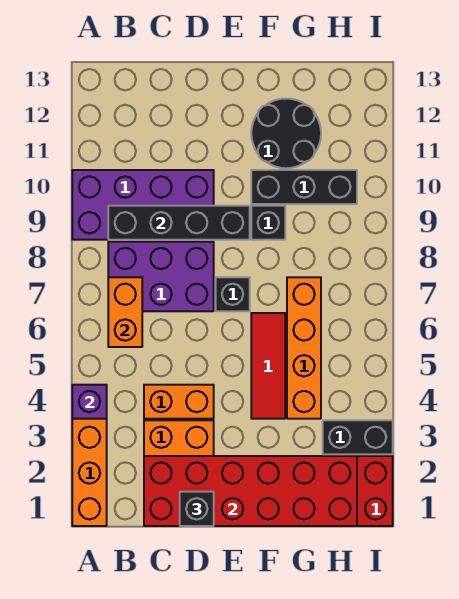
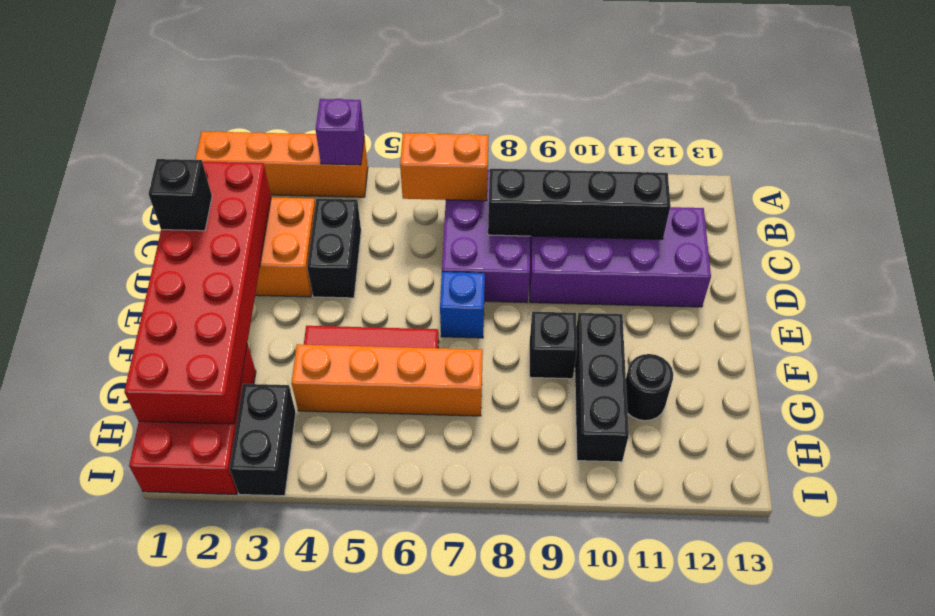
purple brick A9:D10 level 1 -> purple brick C9:D12 level 1
black brick B9:E9 level 2 -> black brick C8:C11 level 2
orange brick C4:D4 level 1 -> black brick C4:D4 level 1
black brick E7 level 1 -> blue brick E7 level 1
black round brick F11:G12 level 1 -> black round brick G11 level 1

